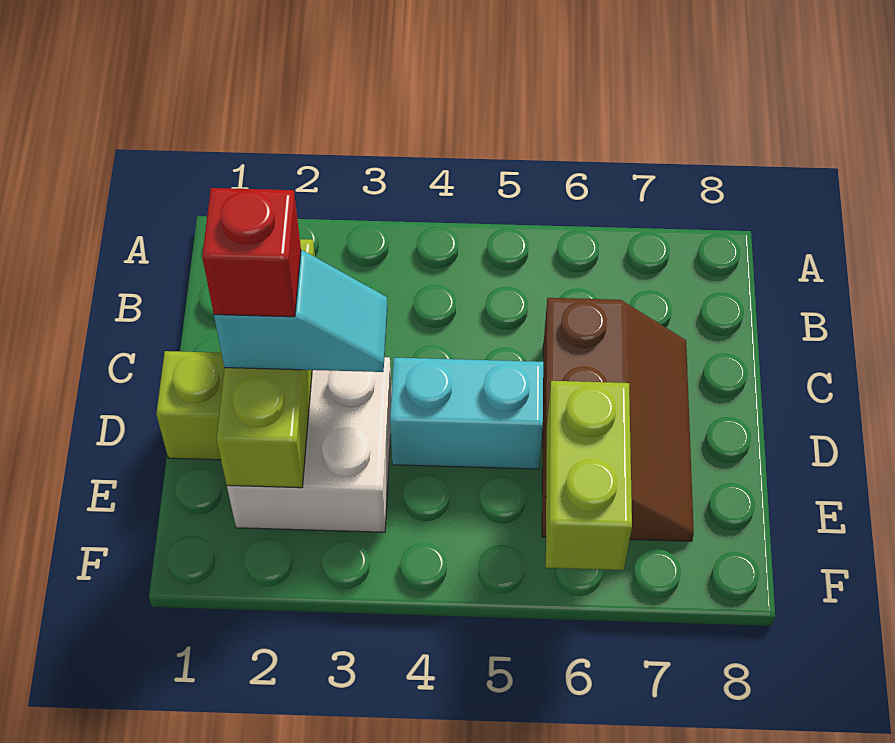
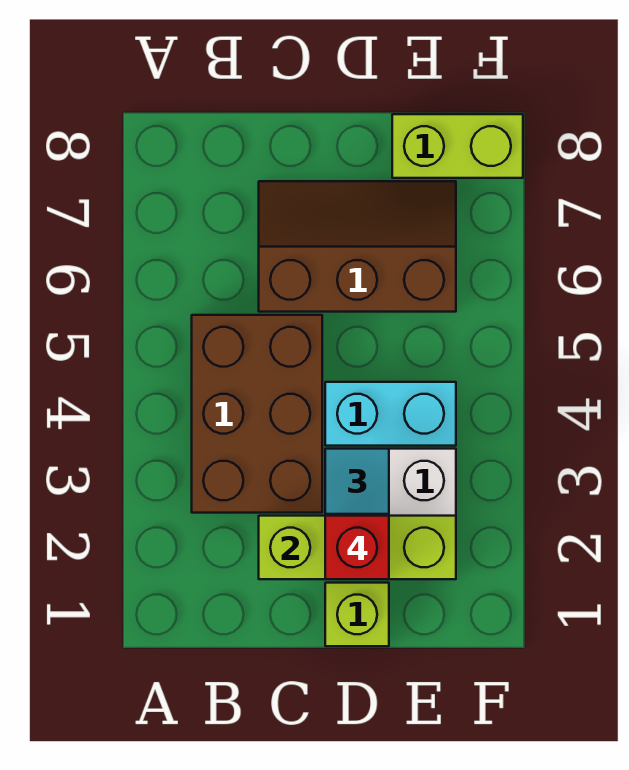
none -> brown brick B3:C5 level 1
cyan brick D4:D5 level 1 -> cyan brick D4:E4 level 1
lime brick E6:F6 level 2 -> lime brick E8:F8 level 1

